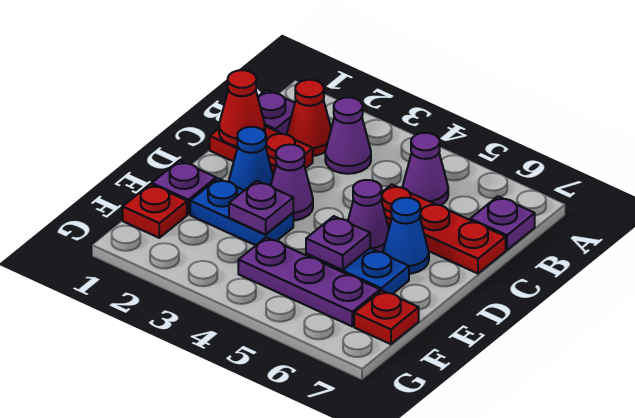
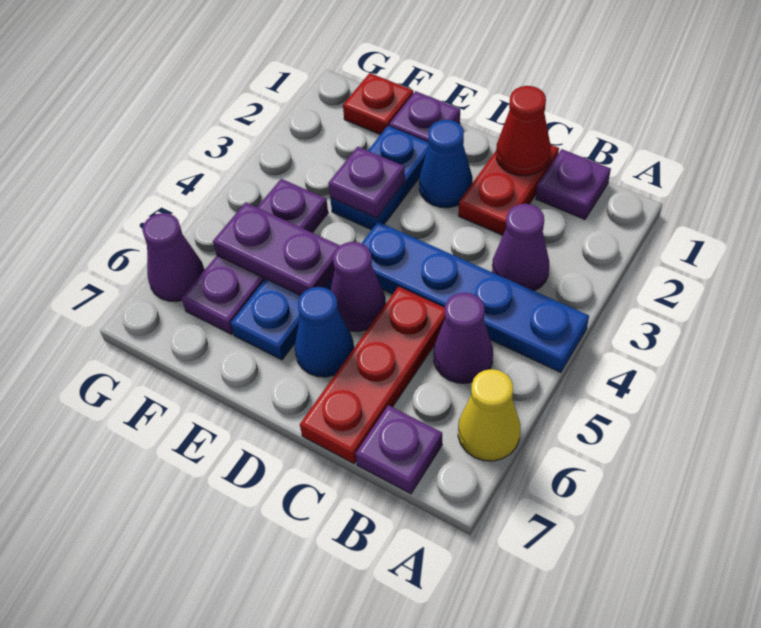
none -> blue plate A4:D4 level 1
none -> yellow cone A6 level 1
red cone B2 level 1 -> none
purple cone D3 level 1 -> purple cone G6 level 1
purple plate E5 level 2 -> purple plate E5:F5 level 2
red plate F7 level 1 -> none

